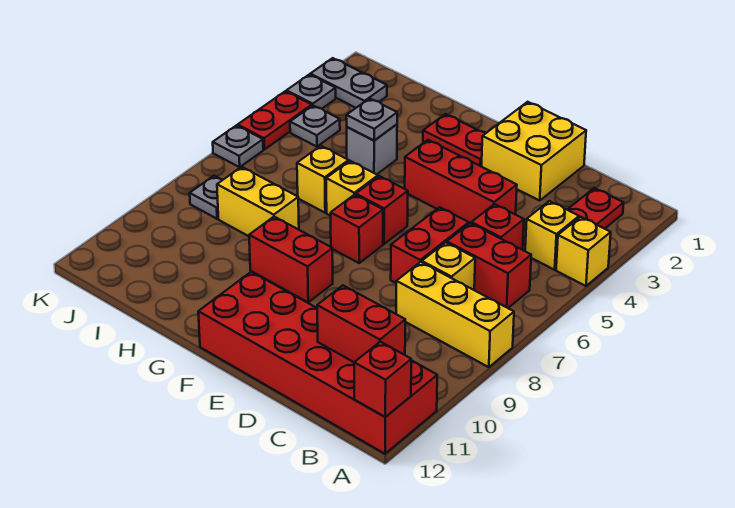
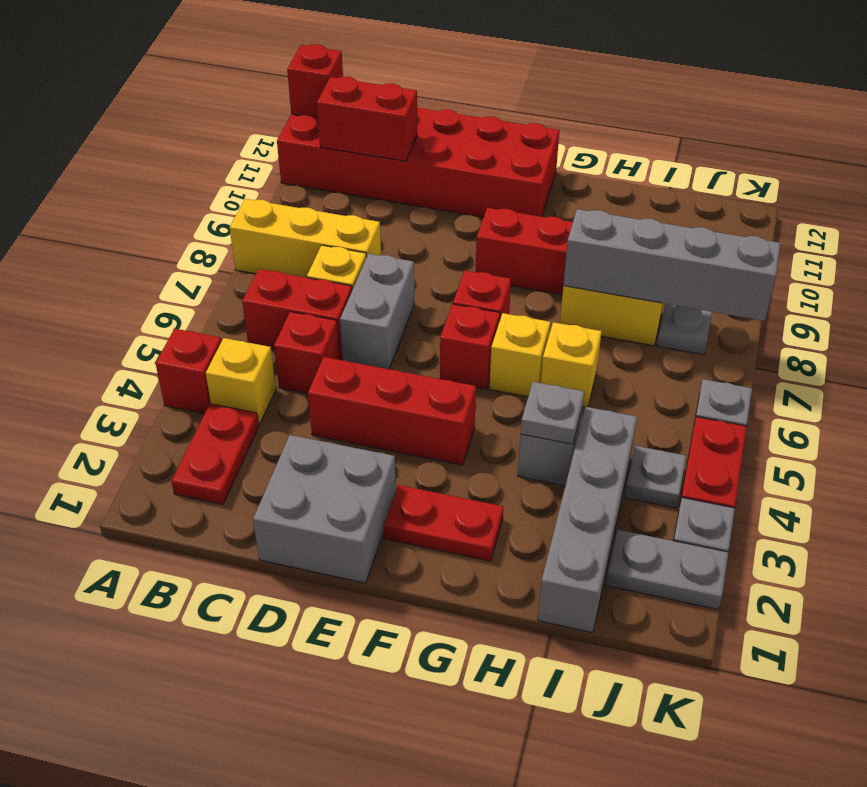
yellow brick A4 level 1 -> red brick A4 level 1
yellow brick D1:E2 level 1 -> grey brick D1:E2 level 1
red brick D6:D7 level 1 -> grey brick D6:D7 level 1
none -> grey brick H8:K8 level 2
none -> grey brick I1:I4 level 1

